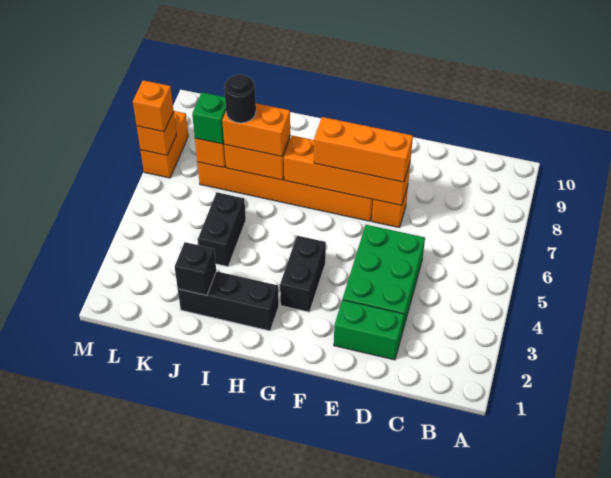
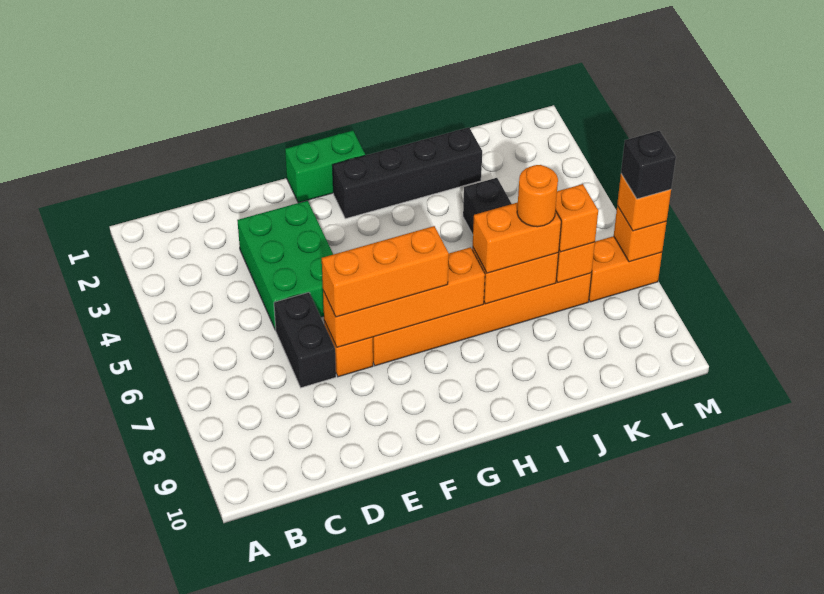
green brick D2:E2 level 1 -> green brick F1:G1 level 1
black brick G3:G4 level 1 -> black brick D6:D7 level 1
black brick H2:J2 level 1 -> black brick G2:J2 level 1
black brick J2 level 2 -> black brick M7 level 4
black round brick J7 level 4 -> orange round brick J7 level 4
green brick K7 level 3 -> orange brick K7 level 3
orange brick M7:M8 level 1 -> orange brick L7:M7 level 1

